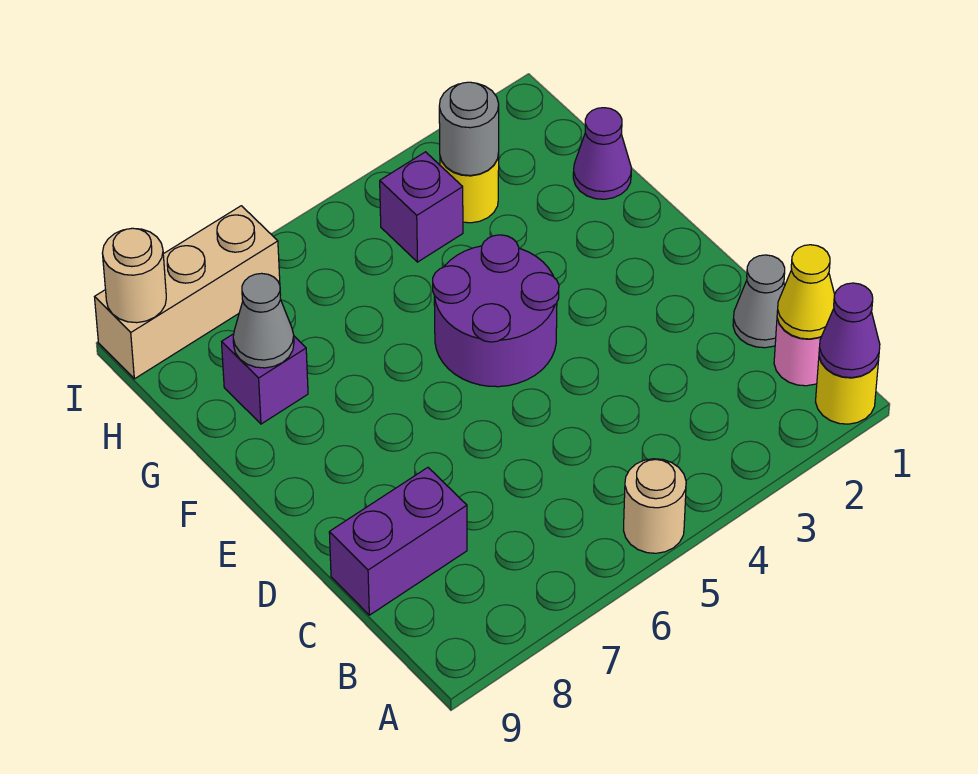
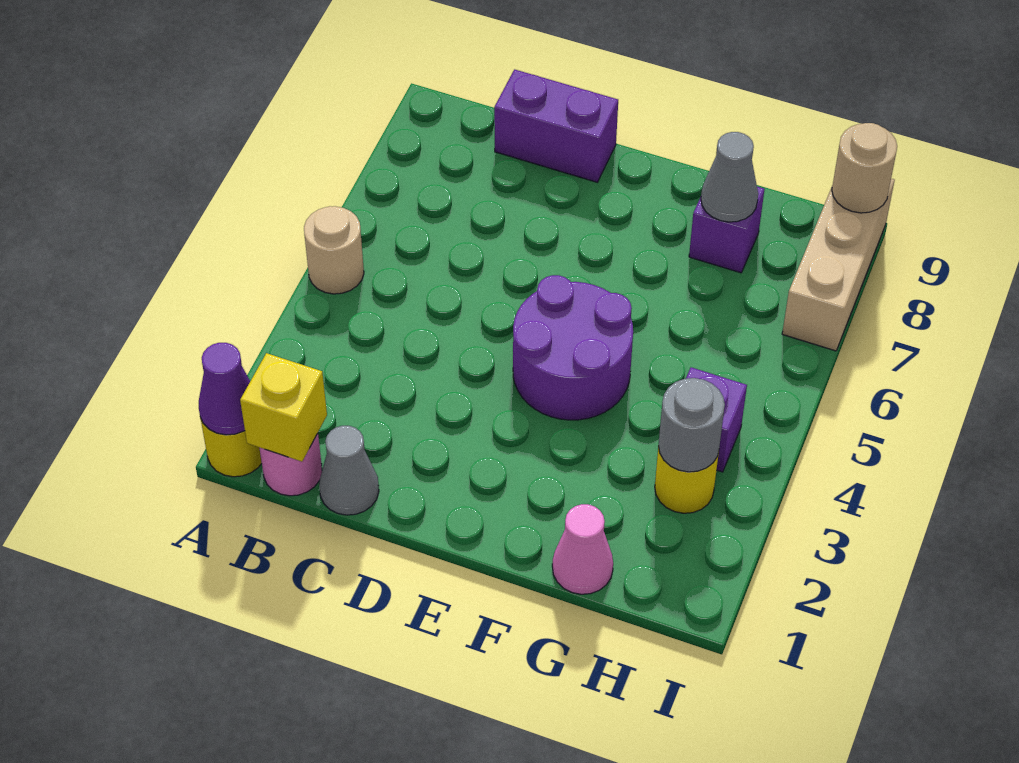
yellow cone B1 level 2 -> yellow brick B1 level 2
purple brick C8:C9 level 1 -> purple brick C9:D9 level 1
purple cone G1 level 1 -> pink cone G1 level 1

